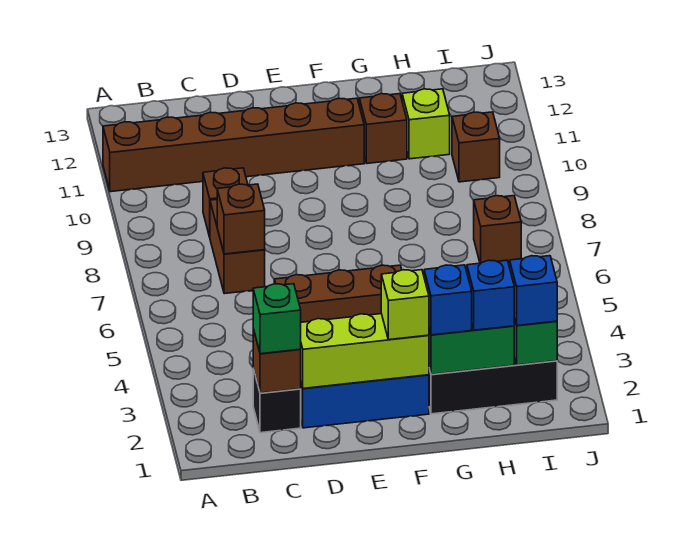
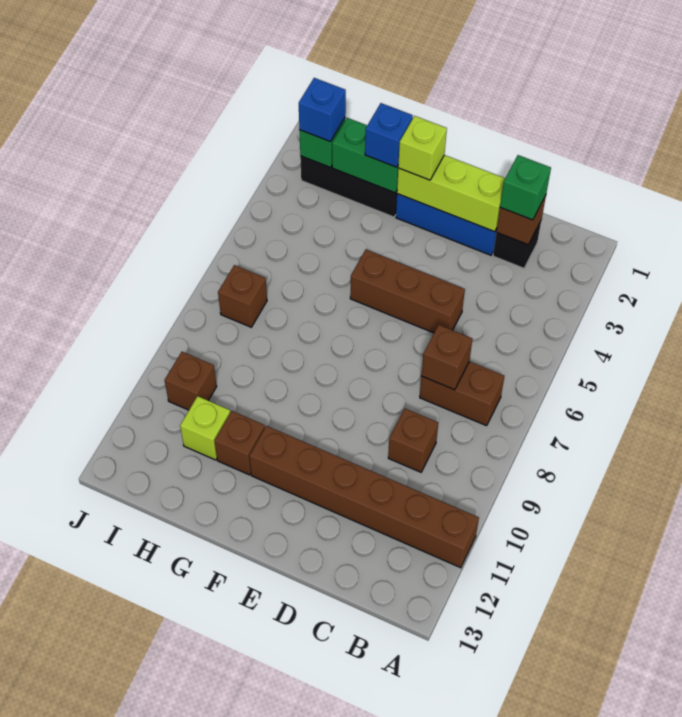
brown brick C7:C8 level 1 -> brown brick B7:C7 level 1
blue brick H2 level 3 -> none

